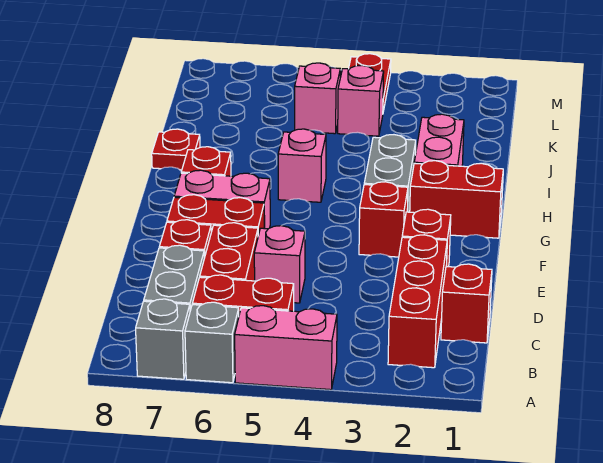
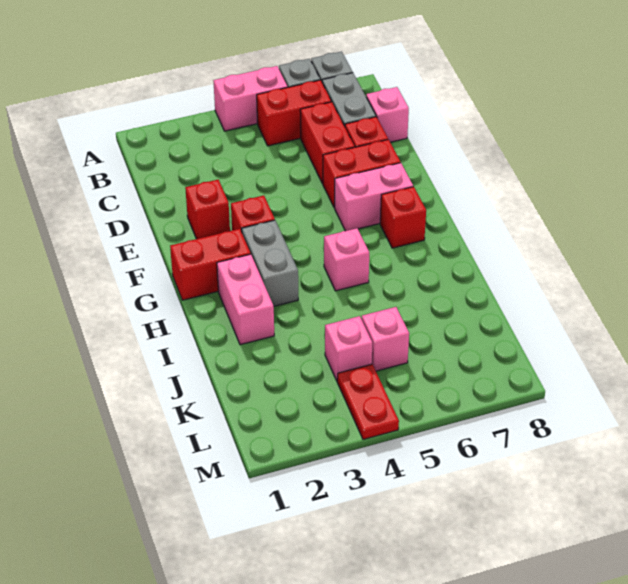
red brick B2:D2 level 1 -> none
red brick C1 level 1 -> none
pink brick D5 level 1 -> pink brick C8 level 1
red plate I8 level 1 -> none

